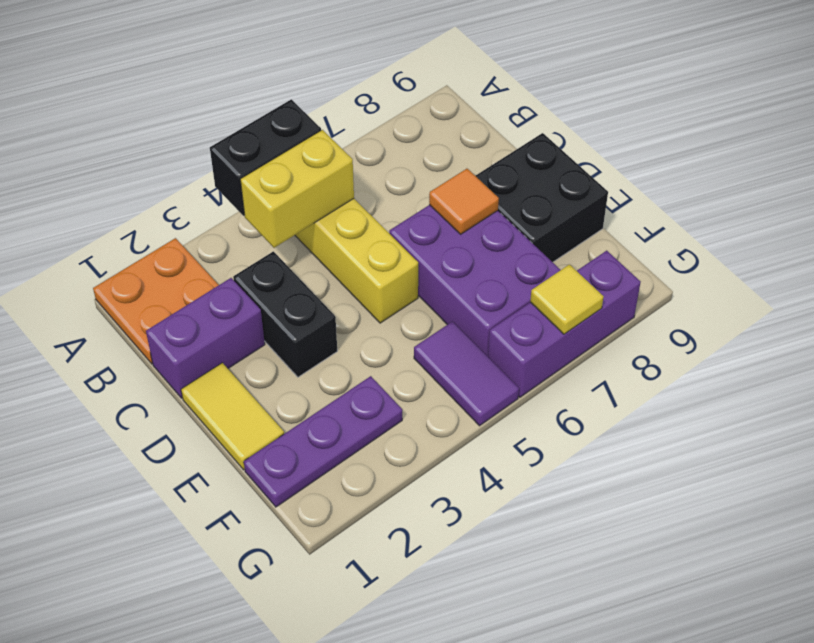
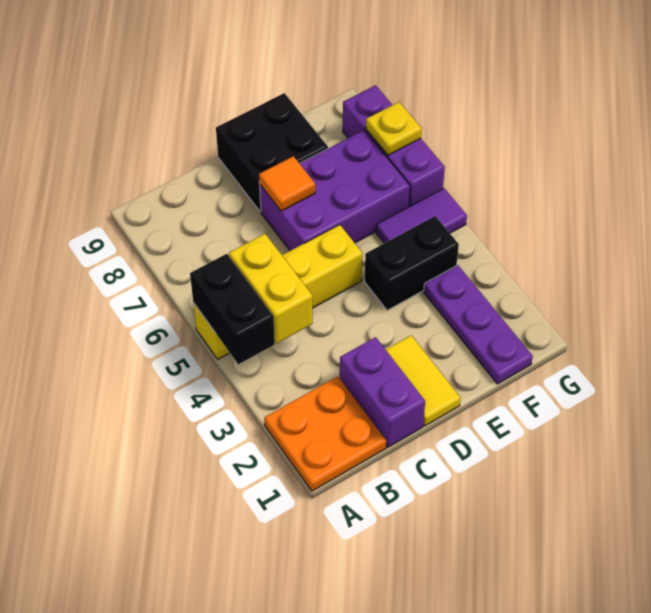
black brick C3:D3 level 1 -> black brick E4:F4 level 1
yellow tile D1:E1 level 1 -> yellow tile D1:D2 level 1
yellow tile G7 level 2 -> yellow plate G7 level 2

